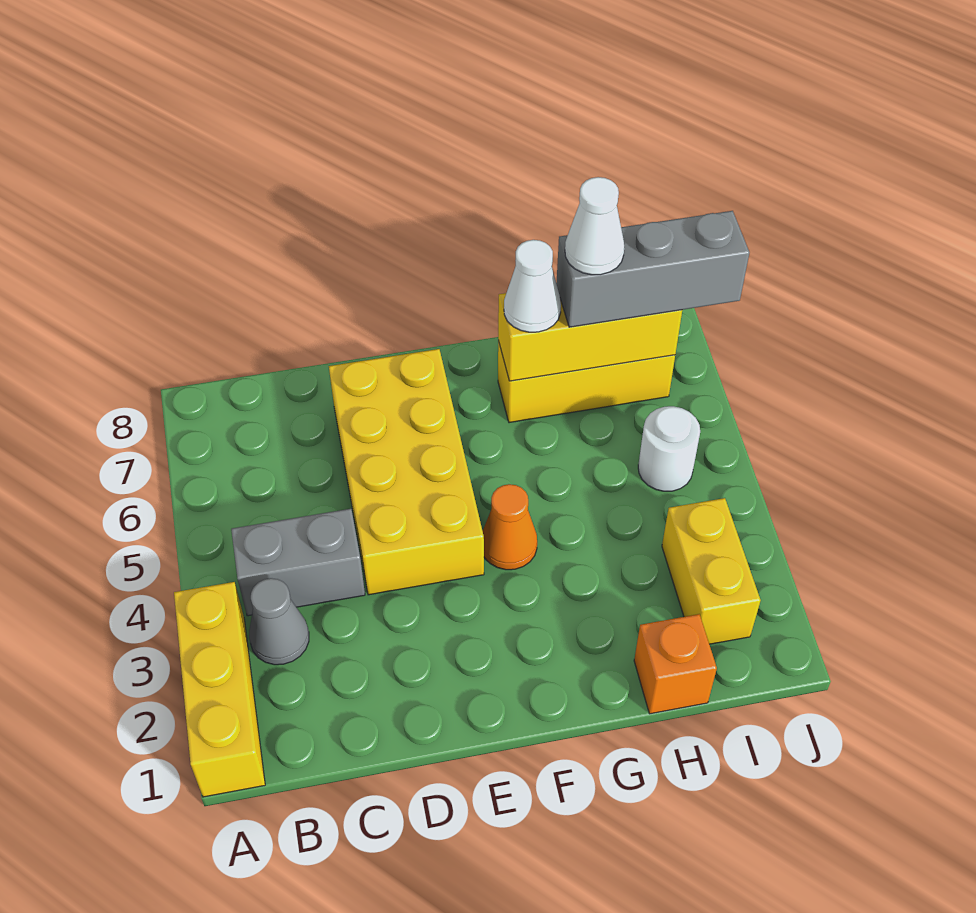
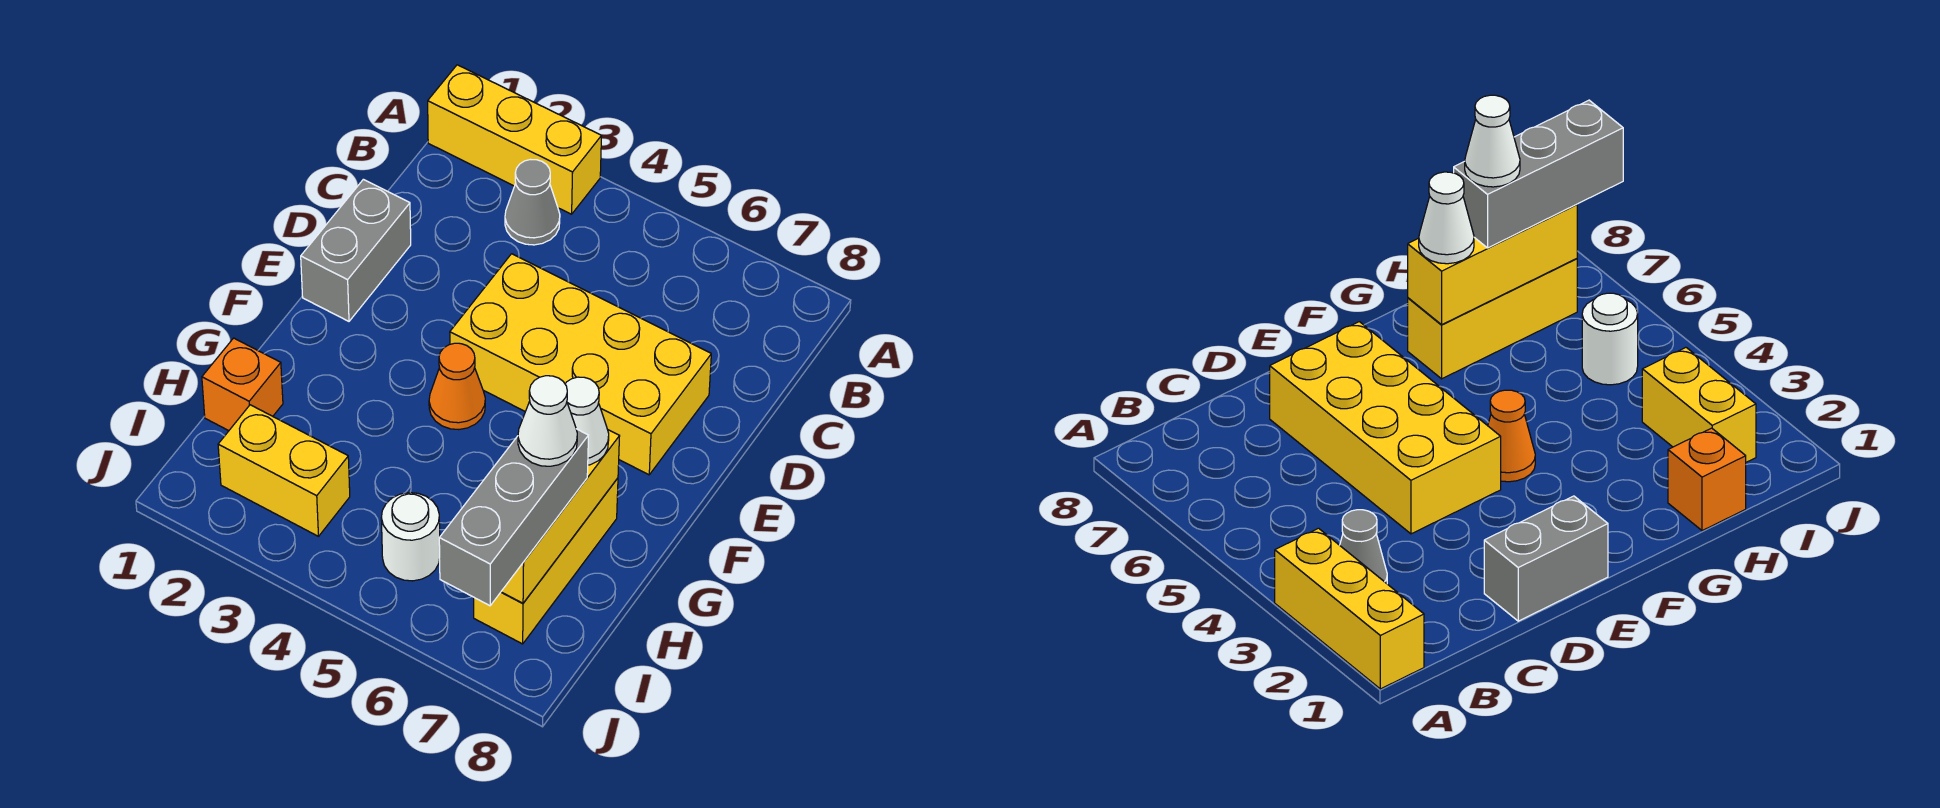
grey brick B4:C4 level 1 -> grey brick D1:E1 level 1

